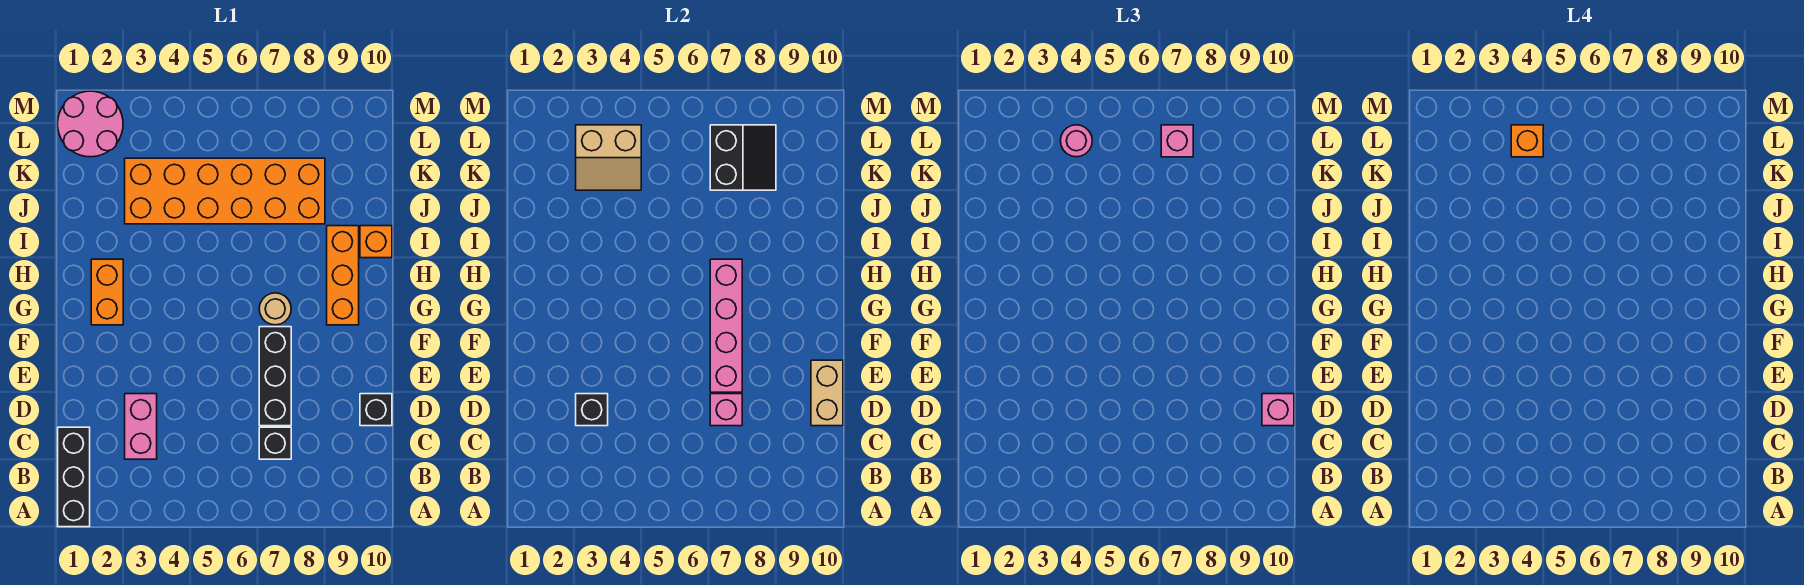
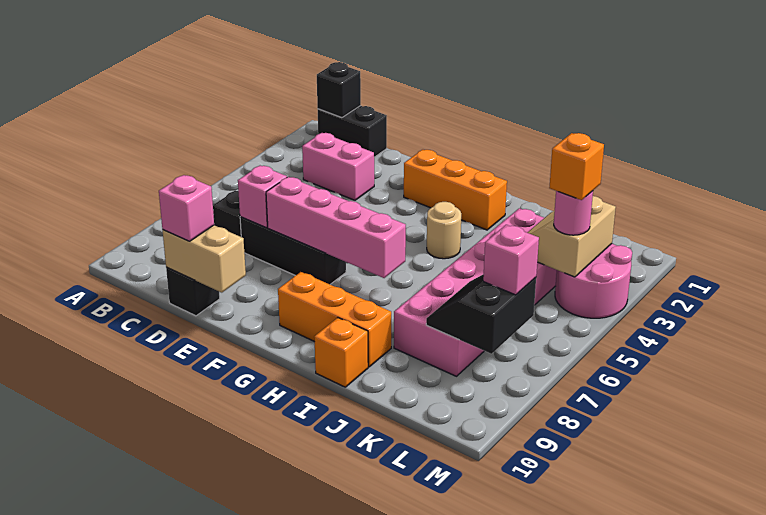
black brick A1:C1 level 1 -> black brick B1:C1 level 1
black brick D3 level 2 -> black brick B1 level 2
orange brick G2:H2 level 1 -> orange brick F2:H2 level 1
tan round brick G7 level 1 -> tan round brick H4 level 1
orange brick J3:K8 level 1 -> pink brick J3:K8 level 1
black slope K7:L8 level 2 top 7 -> black slope K7:L8 level 2 top L
pink round brick L1:M2 level 1 -> pink round brick L3:M4 level 1

